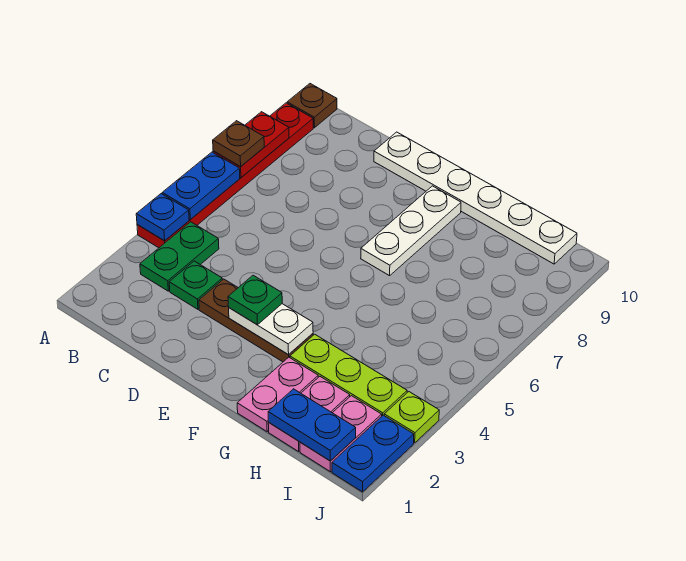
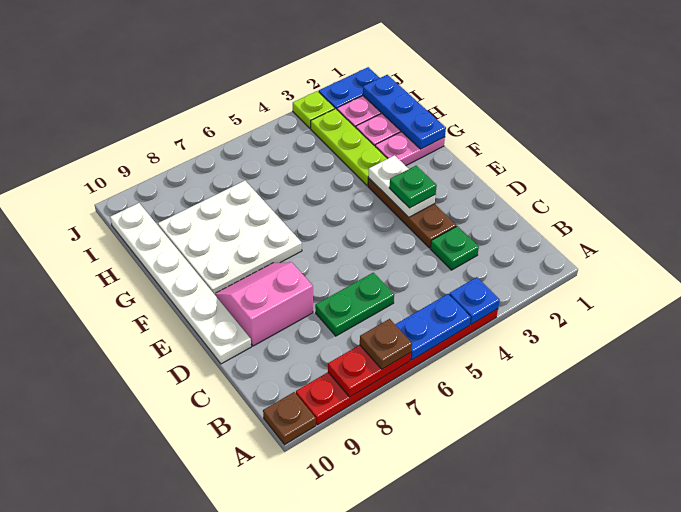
green plate B3:B4 level 1 -> green plate C6:C7 level 1
none -> pink slope D8:E9 level 1 top D
white plate F7:F9 level 1 -> white plate F7:H9 level 1
blue plate H1:I1 level 2 -> blue plate G1:I1 level 2

